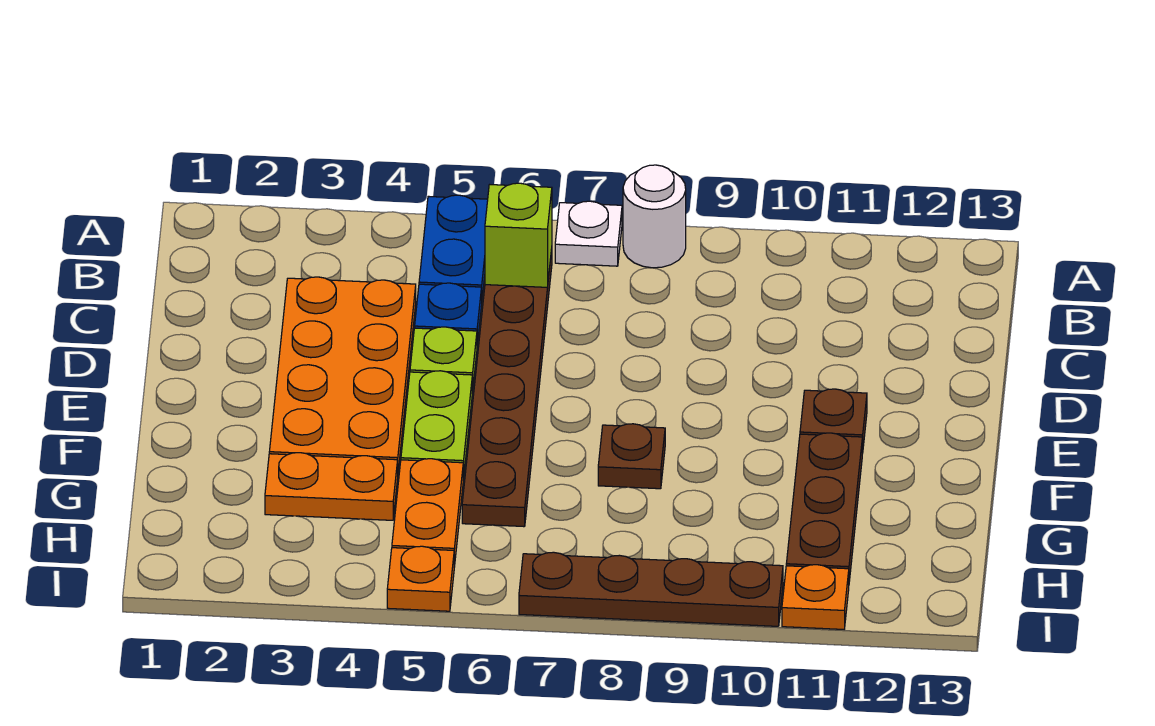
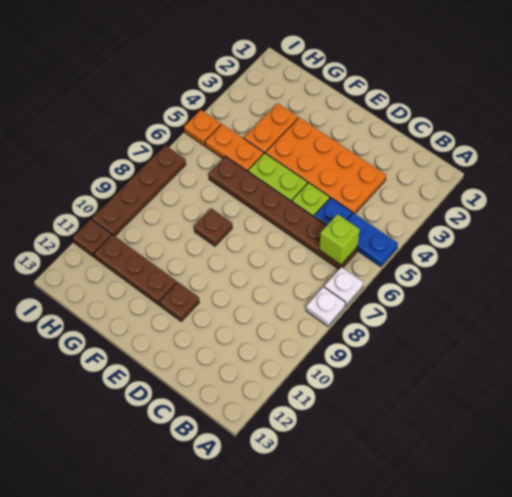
white round brick A8 level 1 -> white plate A8 level 1
orange plate I11 level 1 -> brown plate I11 level 1

